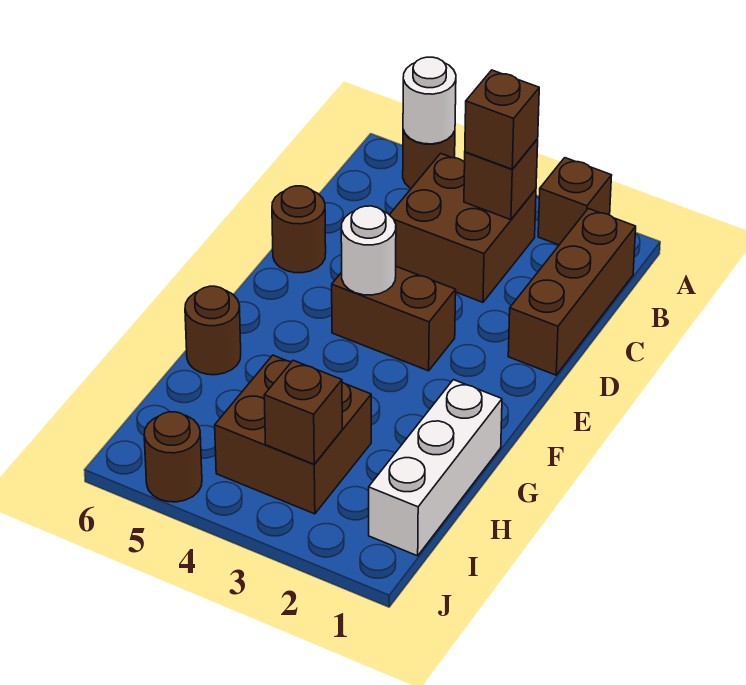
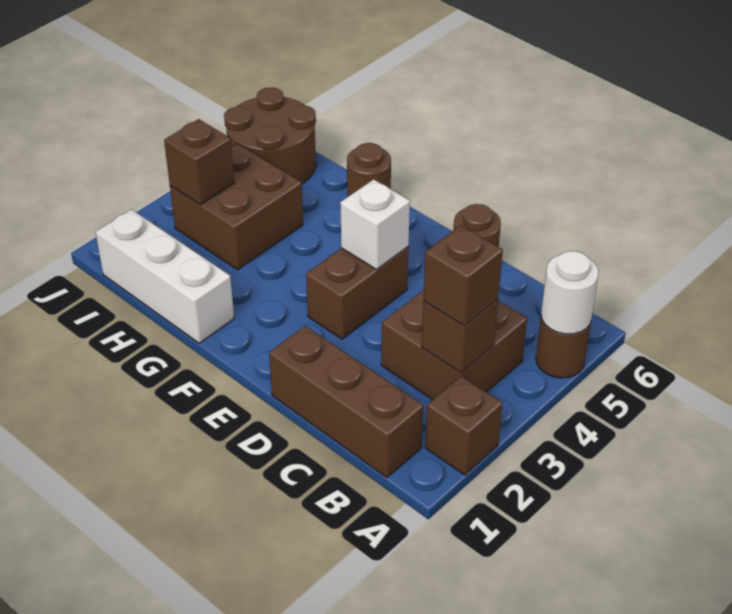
white round brick E4 level 2 -> white brick E4 level 2
brown round brick J5 level 1 -> brown round brick I5:J6 level 1

